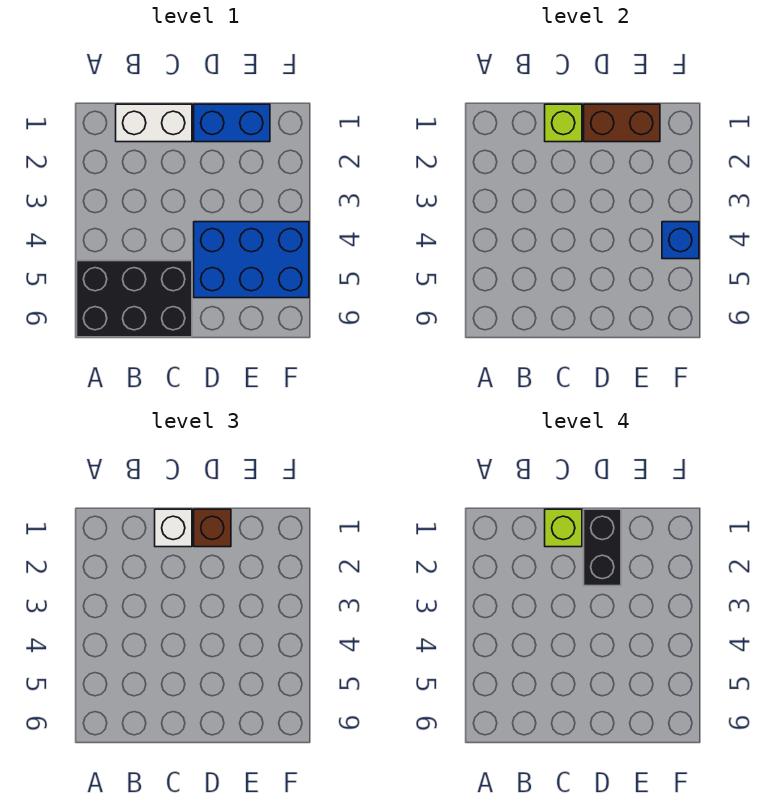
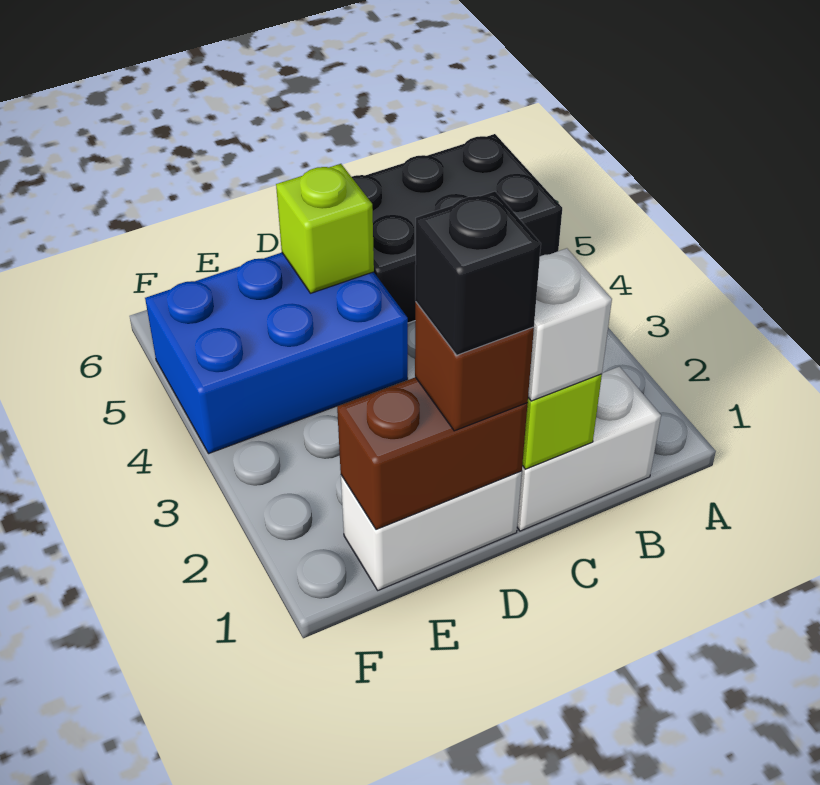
lime brick C1 level 4 -> lime brick D5 level 2
blue brick D1:E1 level 1 -> white brick D1:E1 level 1
black brick D1:D2 level 4 -> black brick D1 level 4
blue brick F4 level 2 -> none

